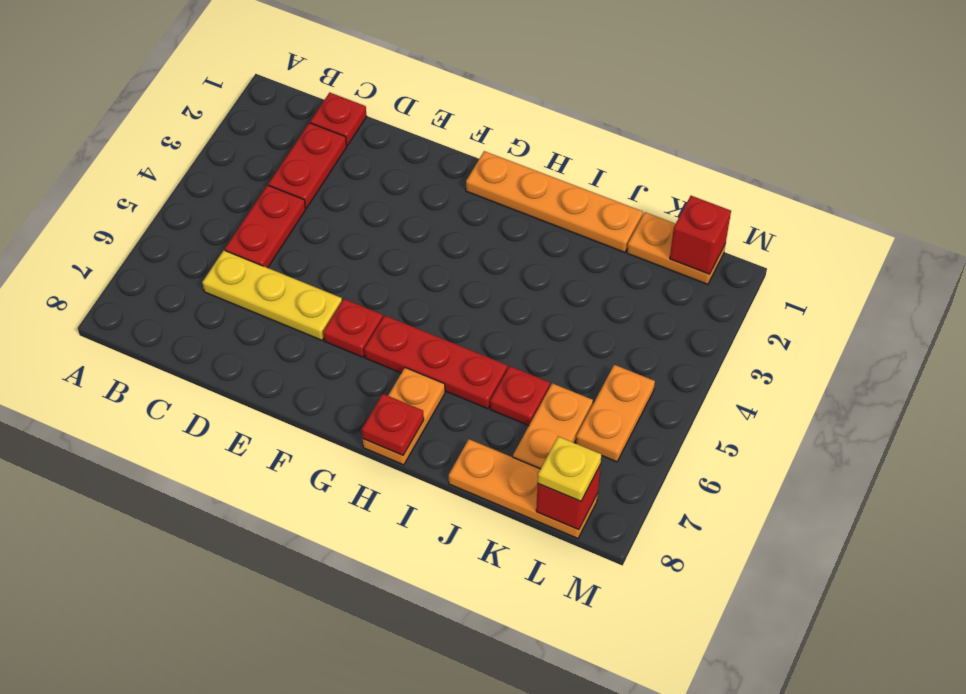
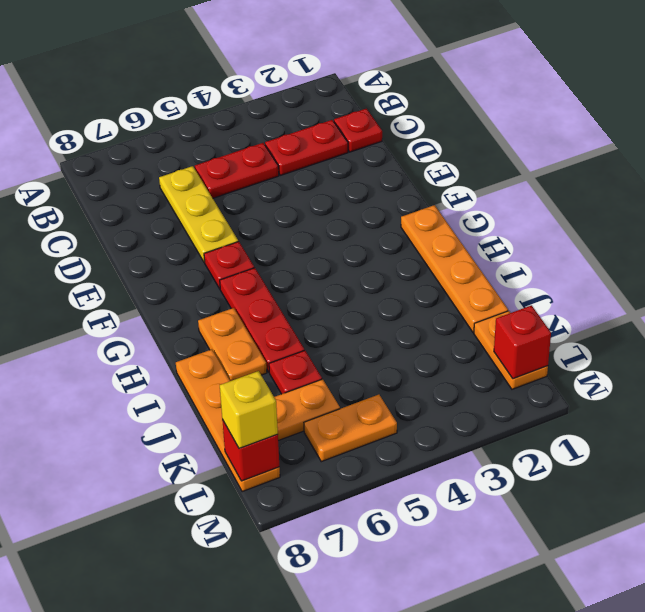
orange plate H7:H8 level 1 -> orange plate H7:I7 level 1
red plate H8 level 2 -> none
orange plate J8:L8 level 1 -> orange plate I8:L8 level 1
yellow plate L8 level 3 -> yellow brick L8 level 3

